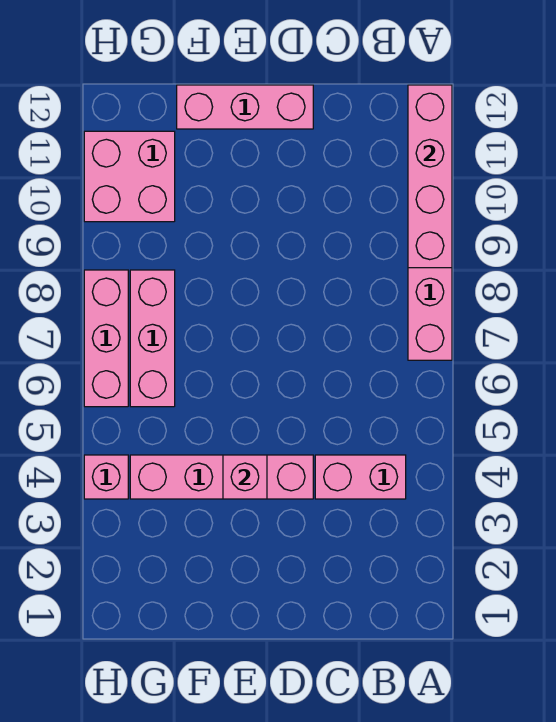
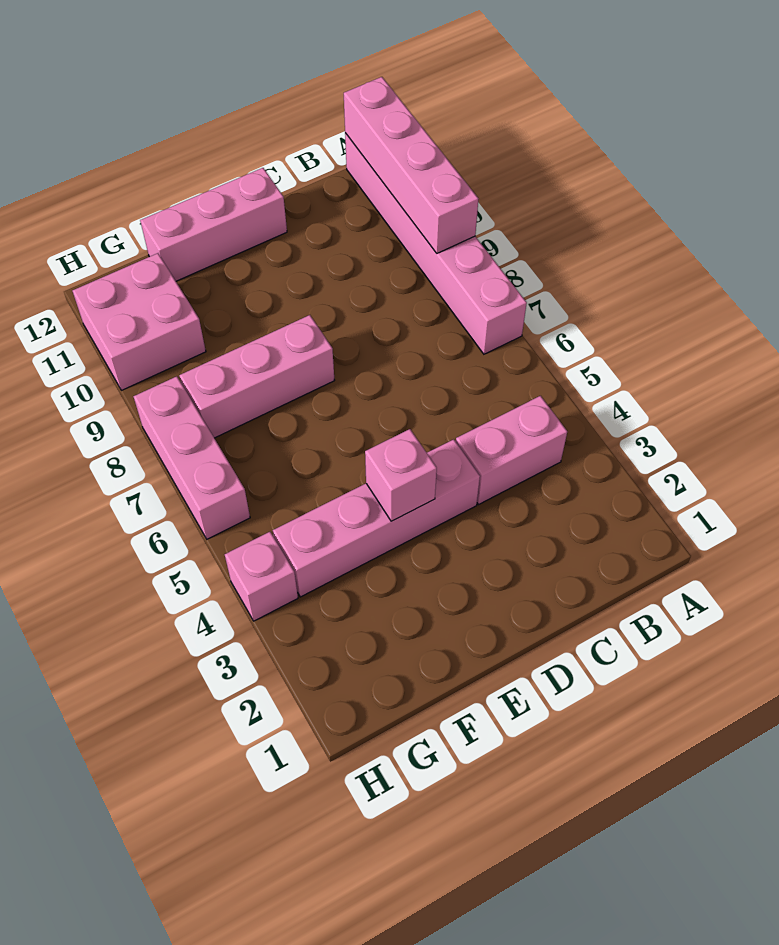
pink brick G6:G8 level 1 -> pink brick E8:G8 level 1

